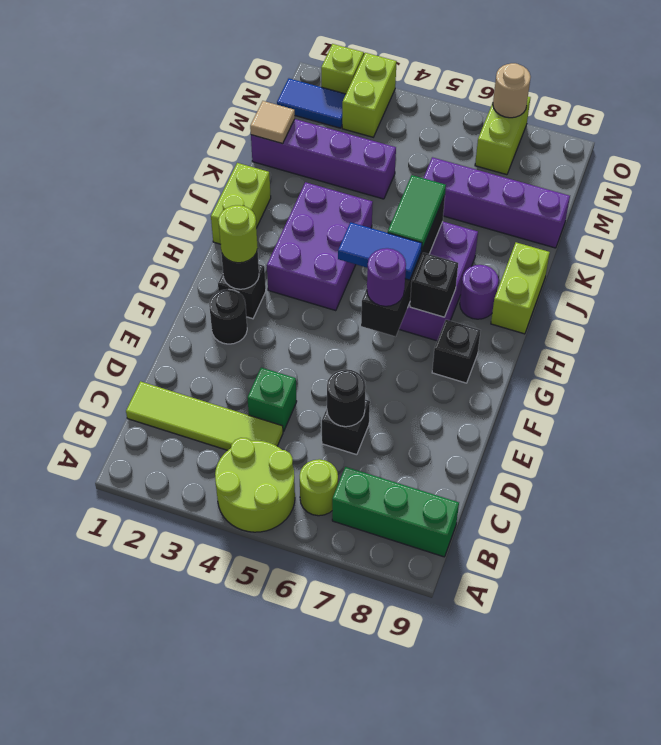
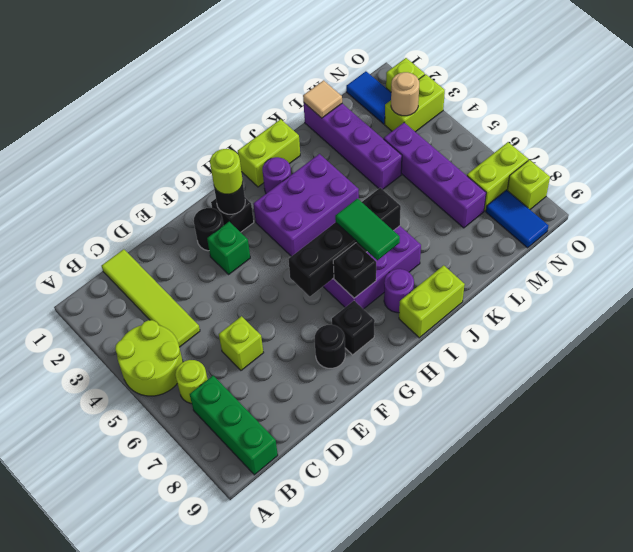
green brick D4 level 1 -> green brick F3 level 1
black brick D6 level 1 -> lime brick D6 level 1
black round brick D6 level 2 -> black round brick F8 level 1
purple round brick G6 level 3 -> purple round brick I2 level 1
blue tile H5:H6 level 3 -> blue tile N8:N9 level 1
green tile I6:J6 level 3 -> green tile I6:I7 level 3
purple brick L6:L9 level 1 -> purple brick M4:M7 level 1
tan round brick O7 level 2 -> tan round brick N3 level 2
none -> lime brick O8 level 1

